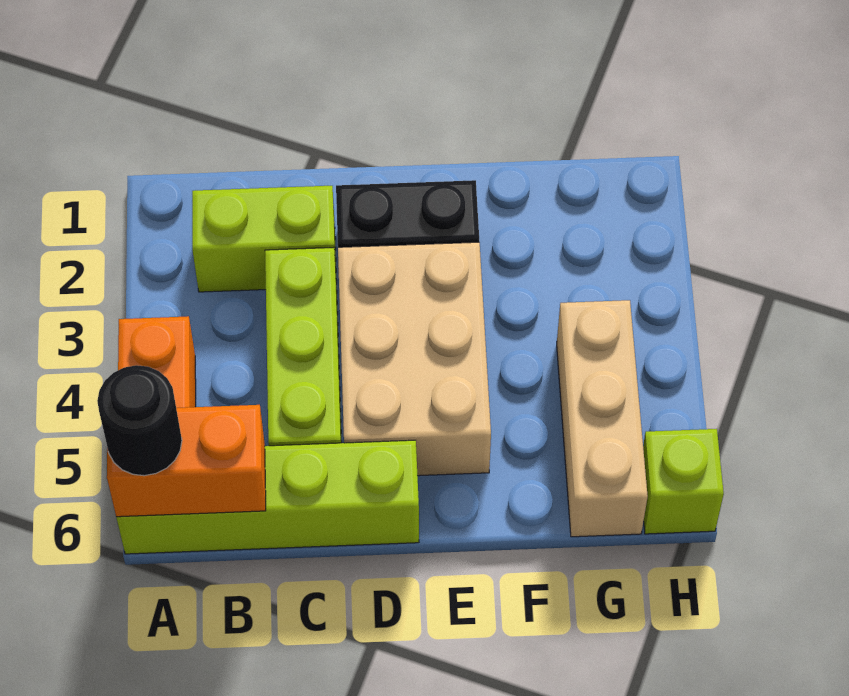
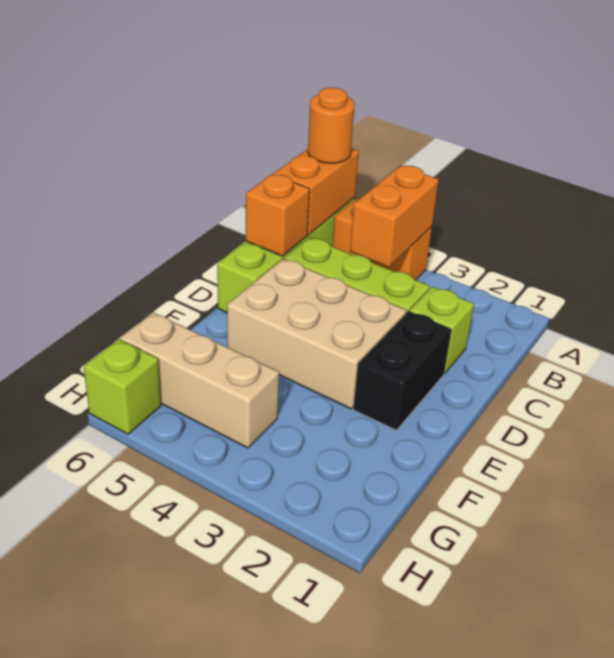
none -> orange brick A4:B4 level 2
black round brick A6 level 3 -> orange round brick A6 level 3
lime brick B2:C2 level 1 -> lime brick C2 level 1
none -> orange brick C6 level 2

